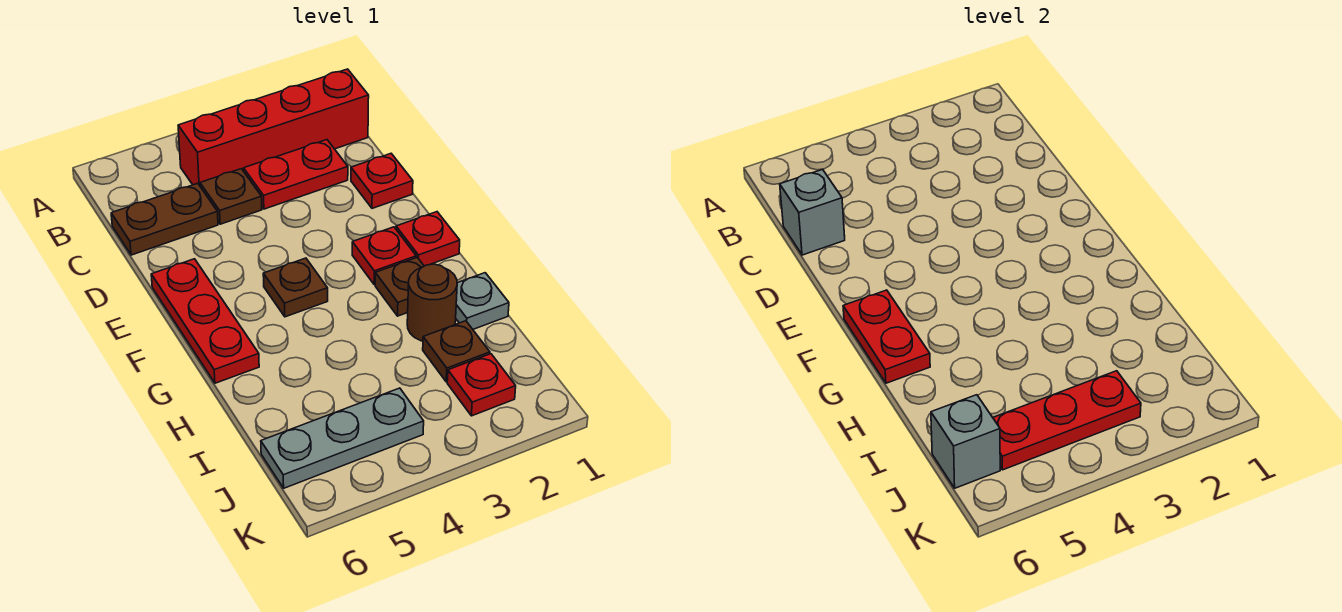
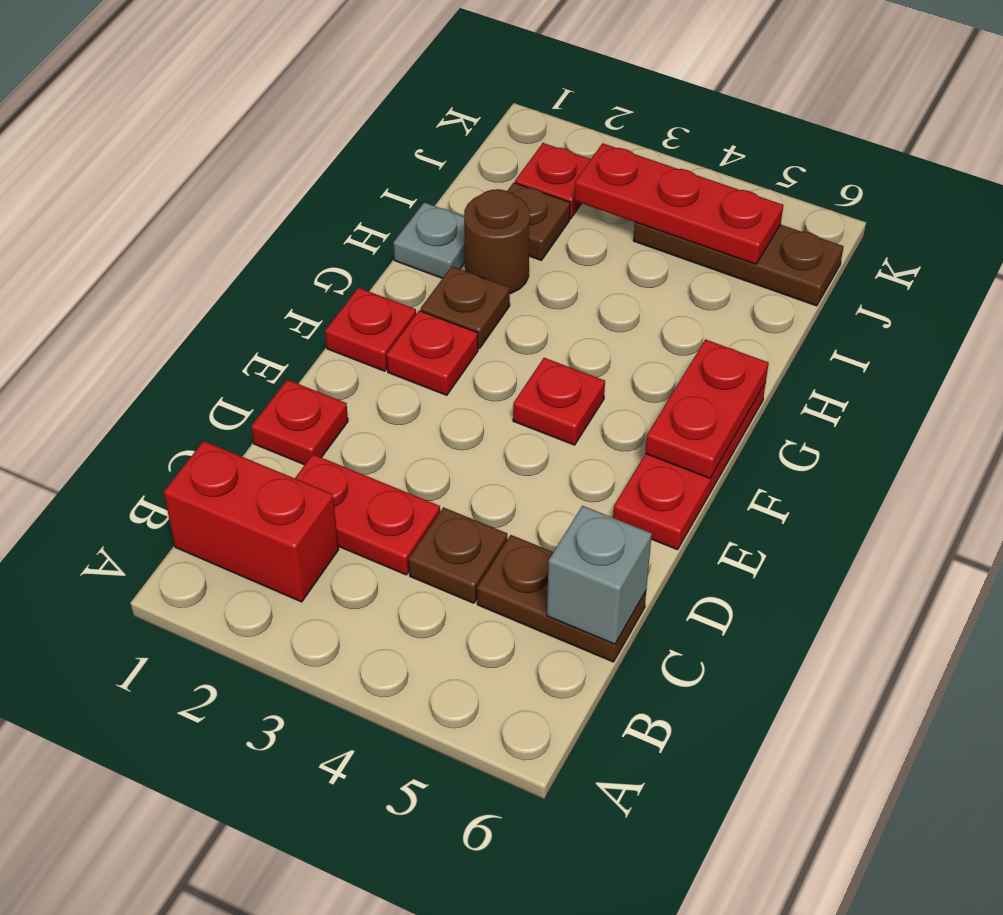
red brick B1:B4 level 1 -> red brick B1:B2 level 1
brown plate F4 level 1 -> red plate F4 level 1
grey plate J4:J6 level 1 -> brown plate J4:J6 level 1
grey brick J6 level 2 -> none

